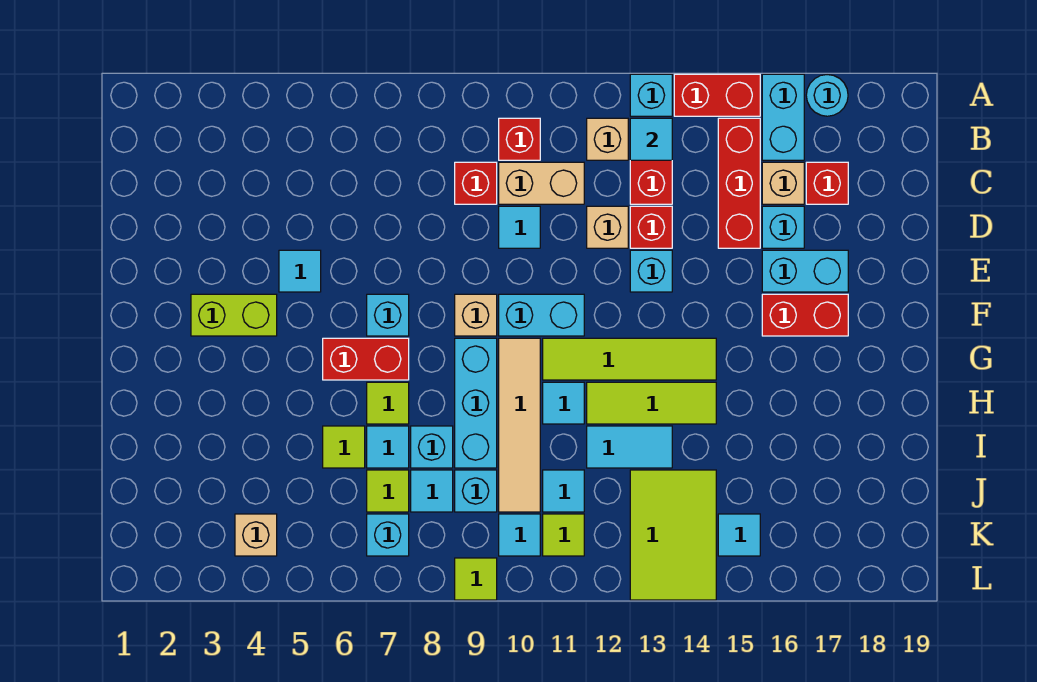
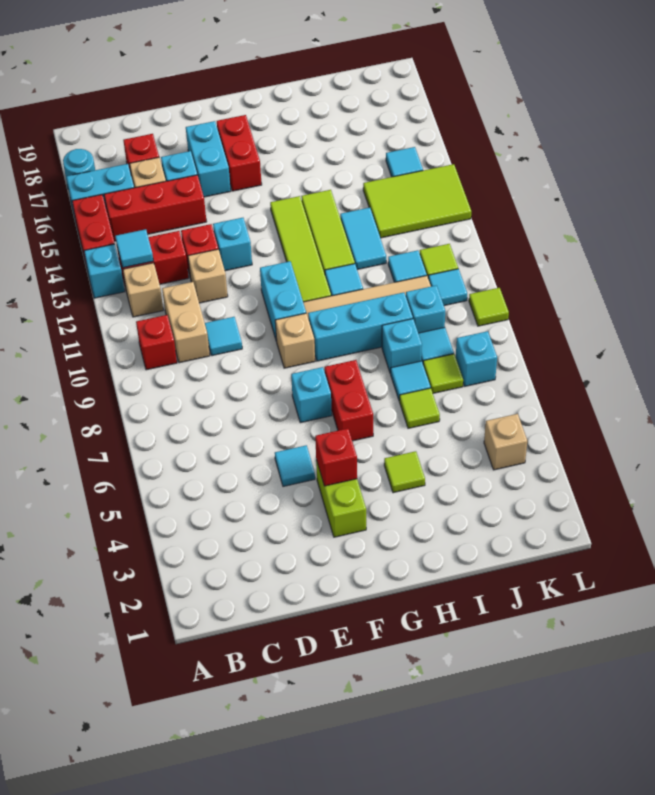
red brick C9 level 1 -> red brick F4 level 2
lime tile H7 level 1 -> lime tile H4 level 1

